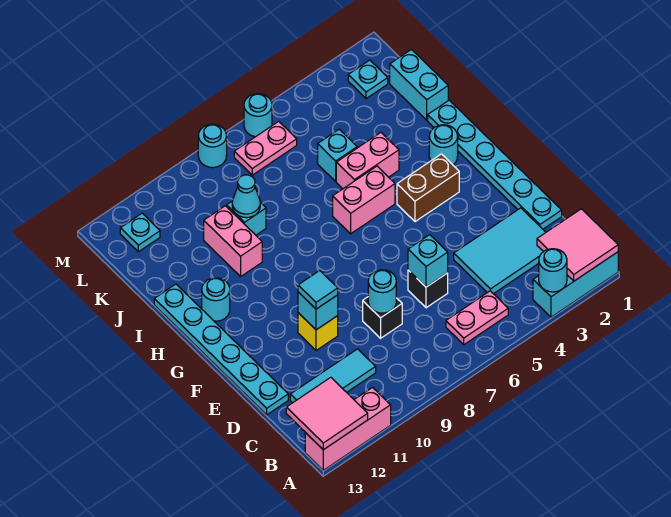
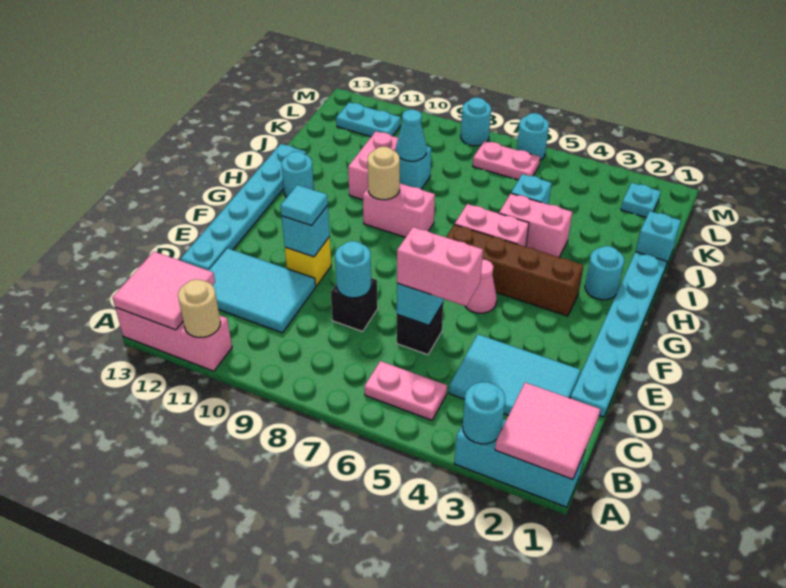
none -> tan round brick A11 level 2
cyan tile C10:C12 level 1 -> cyan tile C10:D12 level 1
none -> pink brick D5:D6 level 3
none -> pink cone F5 level 1
brown brick G3:G4 level 1 -> brown brick G3:G6 level 1
none -> pink brick H8:H9 level 1
none -> tan round brick H9 level 2
cyan brick J1:K1 level 1 -> cyan brick J1 level 1
cyan plate L12 level 1 -> cyan plate L11:L12 level 1

